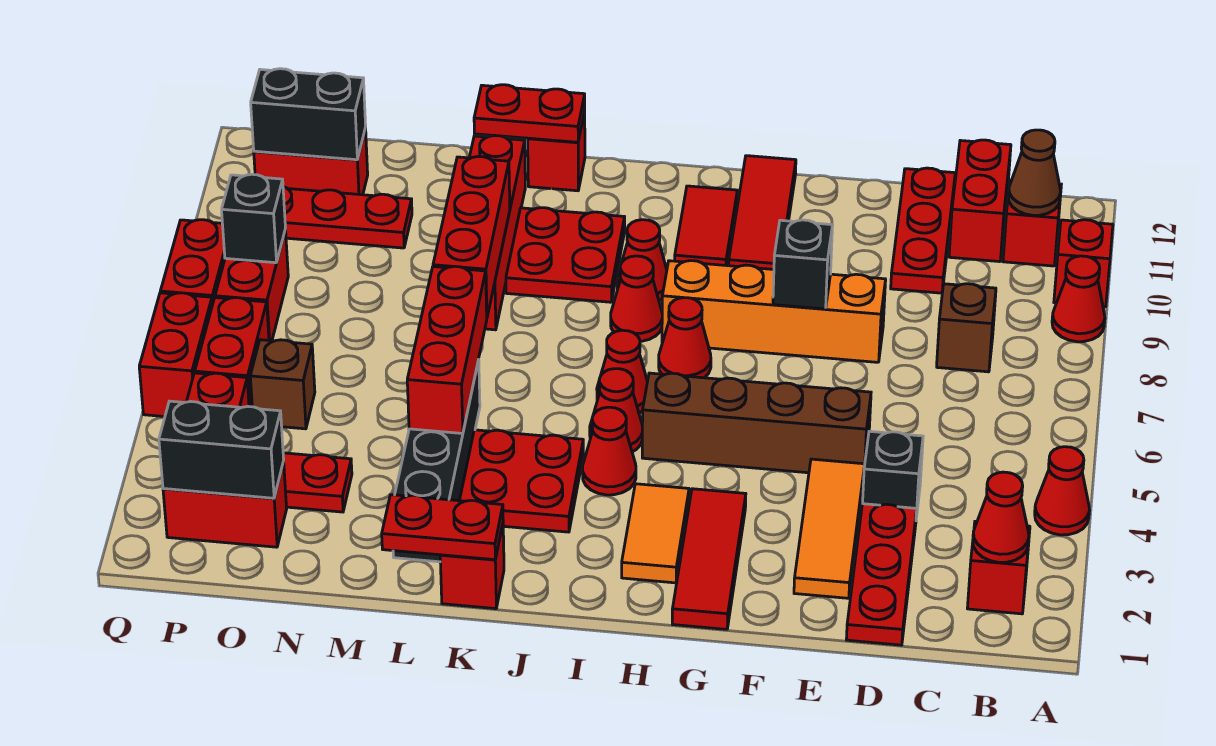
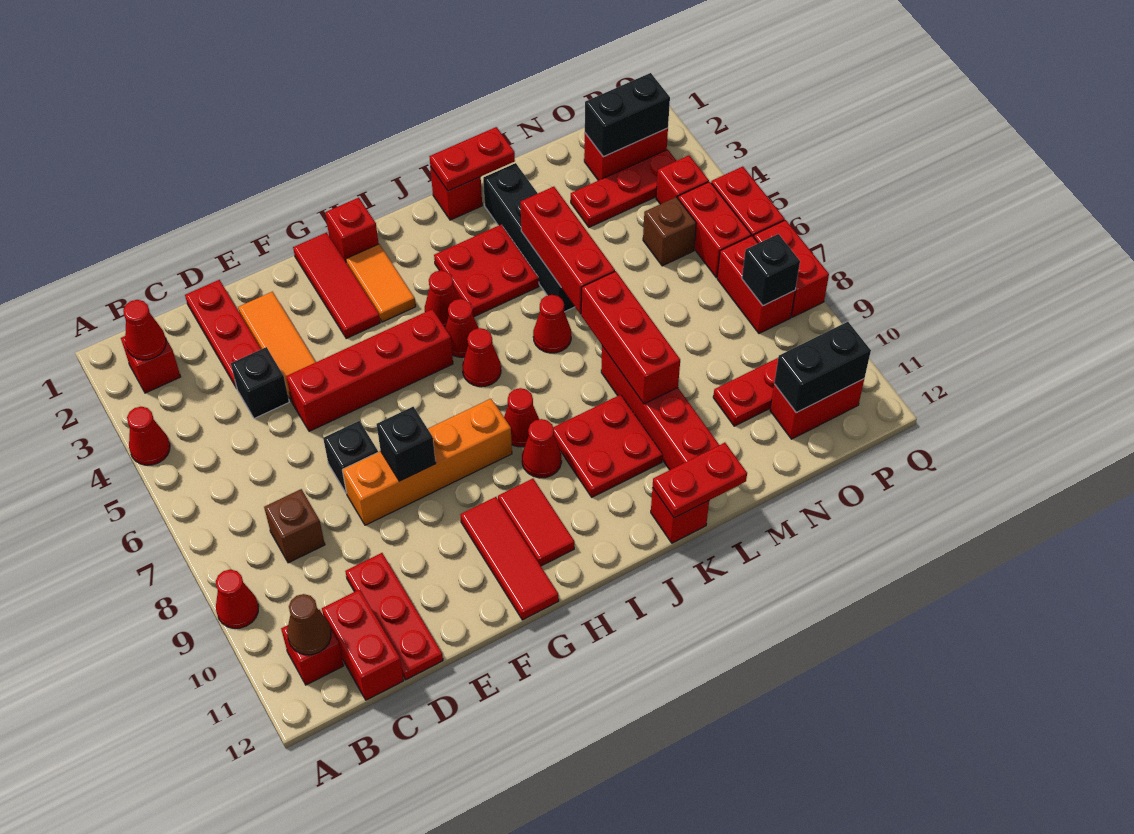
red brick A10 level 1 -> red brick H1 level 1
brown brick E5:H5 level 1 -> red brick E5:H5 level 1
none -> black brick E7 level 1
red cone H7 level 1 -> red cone K6 level 1

